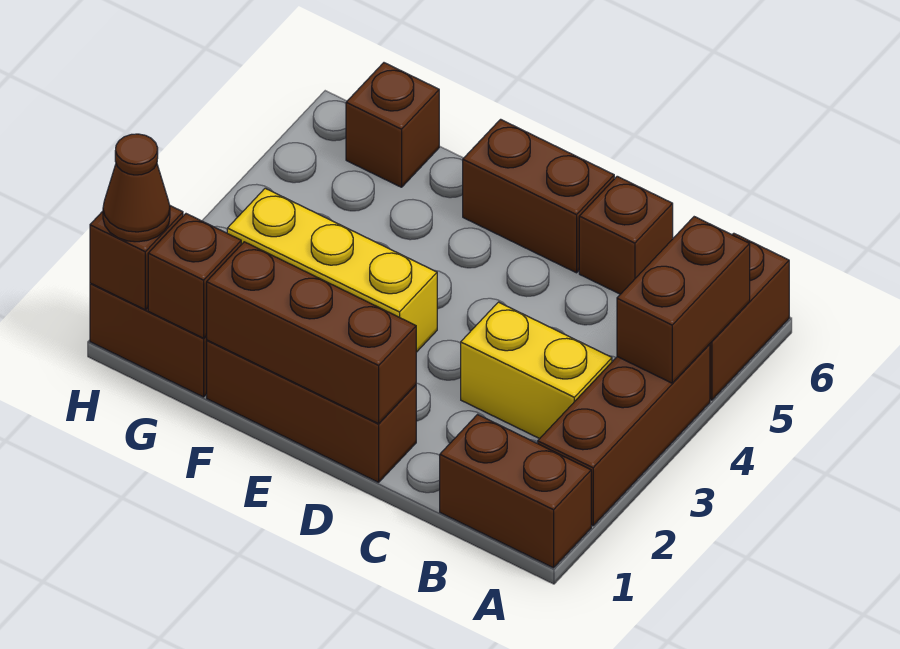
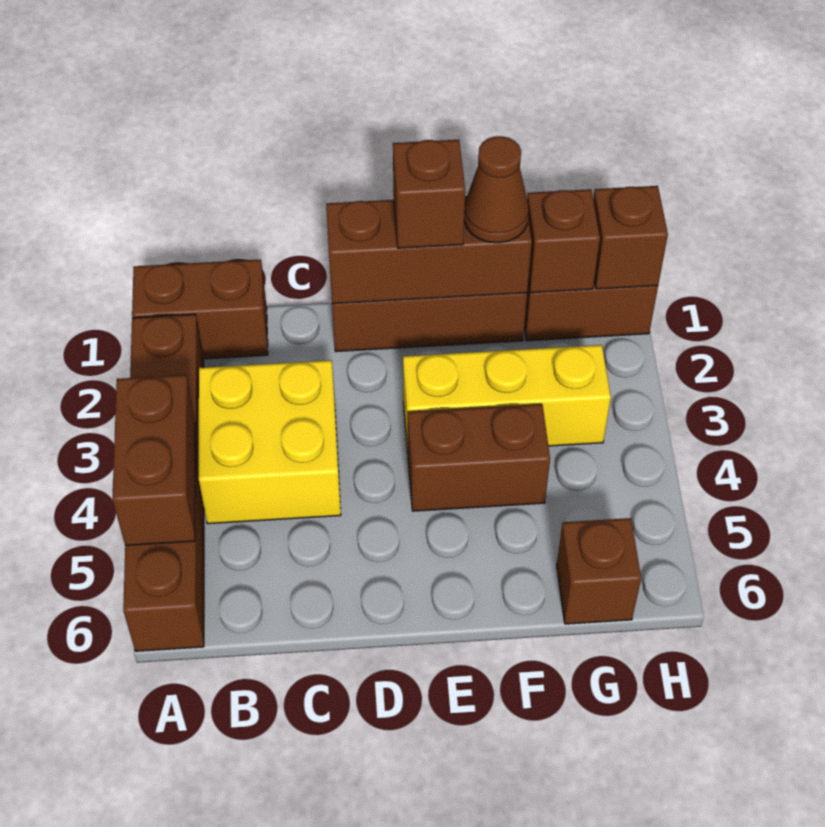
yellow brick B3:C3 level 1 -> yellow brick B3:C4 level 1
brown brick C6 level 1 -> brown brick E1 level 3
brown brick D6:E6 level 1 -> brown brick E4:F4 level 1
brown cone H1 level 3 -> brown cone F1 level 3

